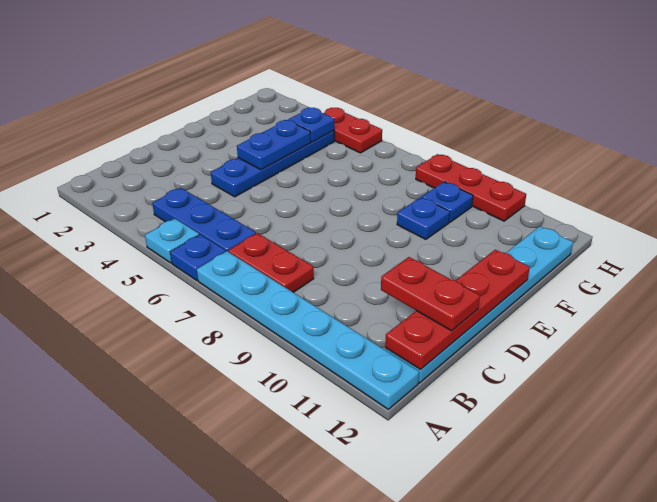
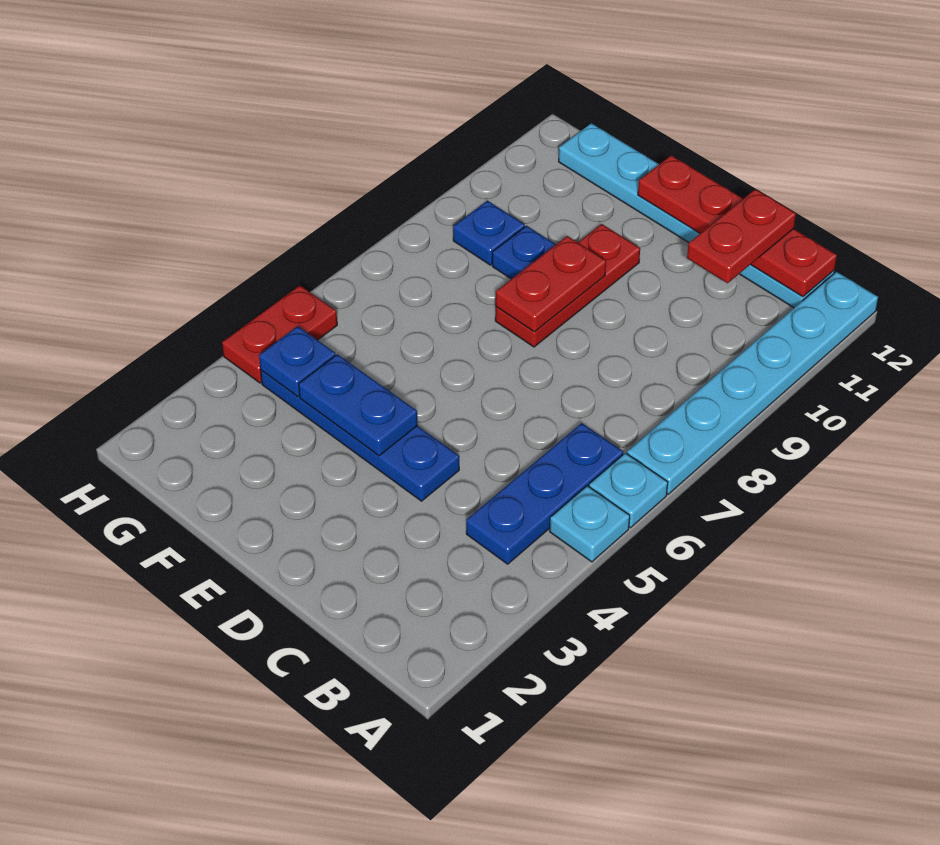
blue plate A6 level 1 -> cyan plate A6 level 1
red plate B7:B8 level 1 -> red plate E8:E9 level 2
red plate H8:H10 level 1 -> red plate E8:E10 level 1

